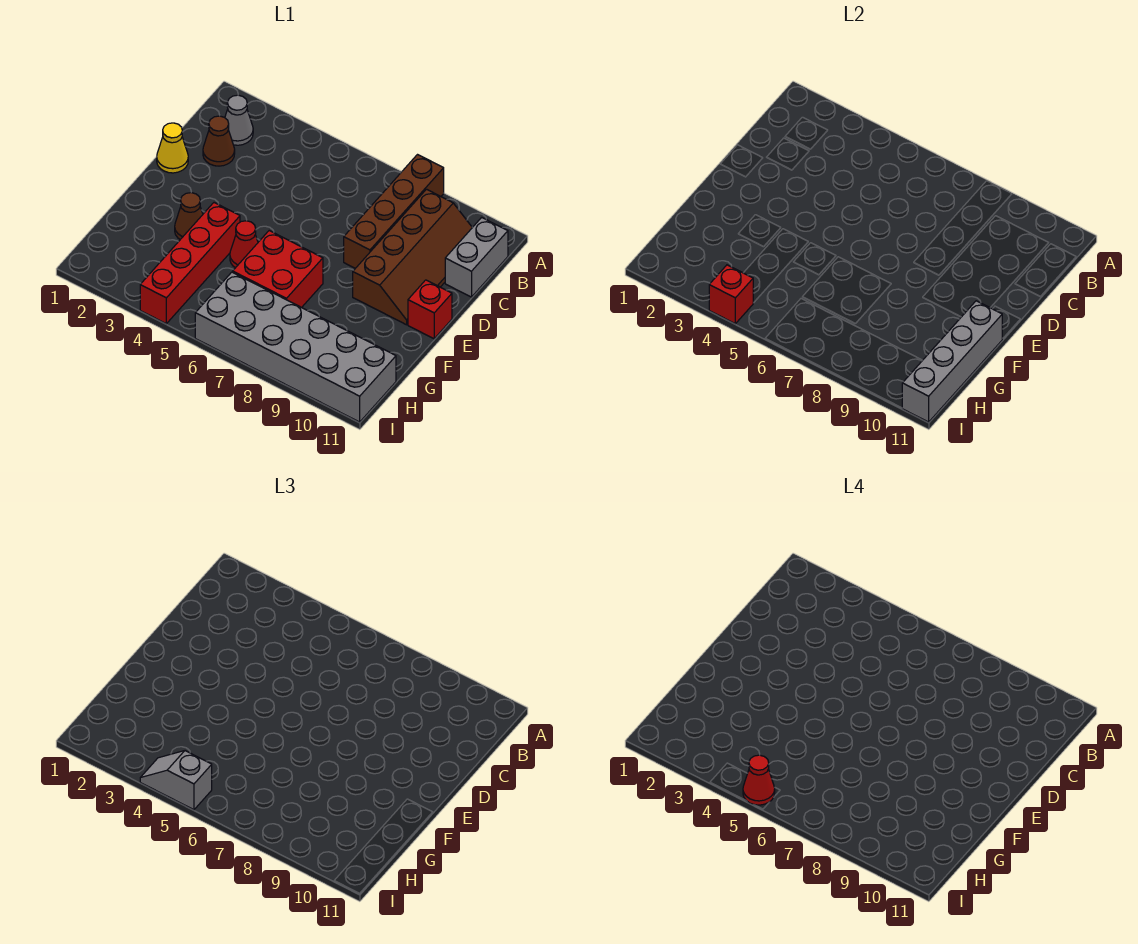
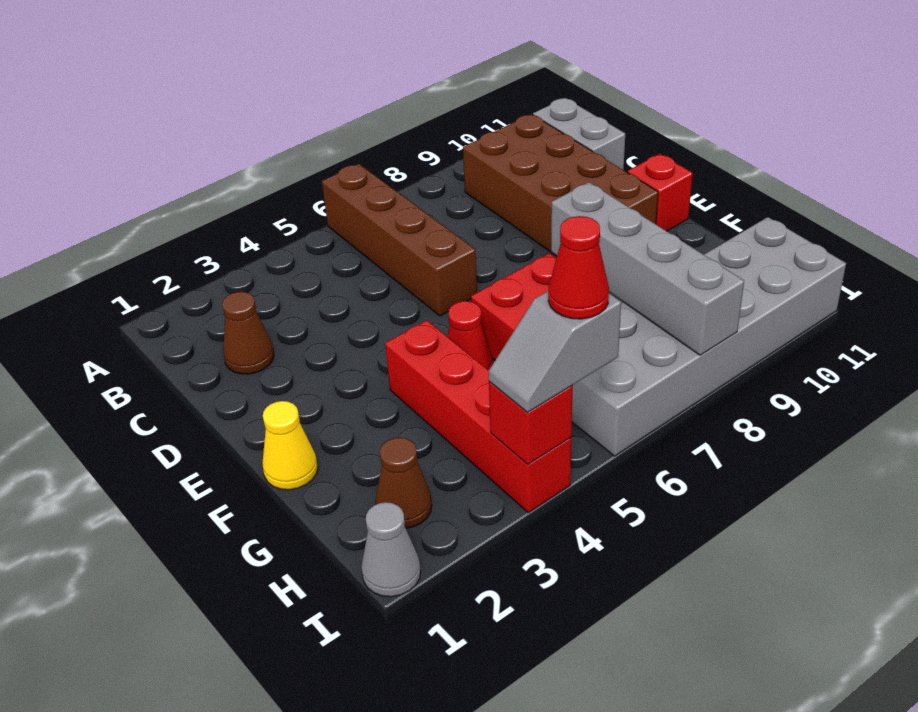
brown brick A8:D8 level 1 -> brown brick A6:D6 level 1
grey cone B2 level 1 -> grey cone I1 level 1
brown slope B9:E10 level 1 top 9 -> brown brick B9:E10 level 1
yellow cone D1 level 1 -> yellow cone F1 level 1
brown cone F3 level 1 -> brown cone H2 level 1
grey brick F11:I11 level 2 -> grey brick F8:I8 level 2

